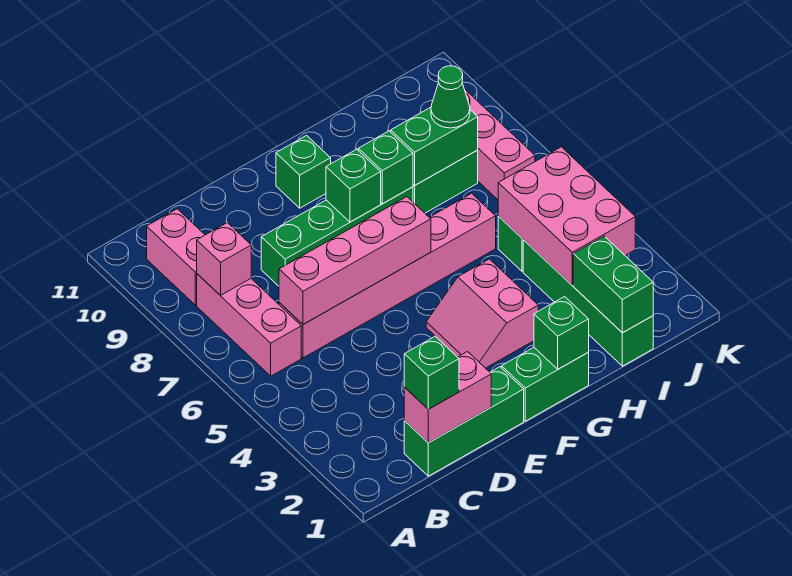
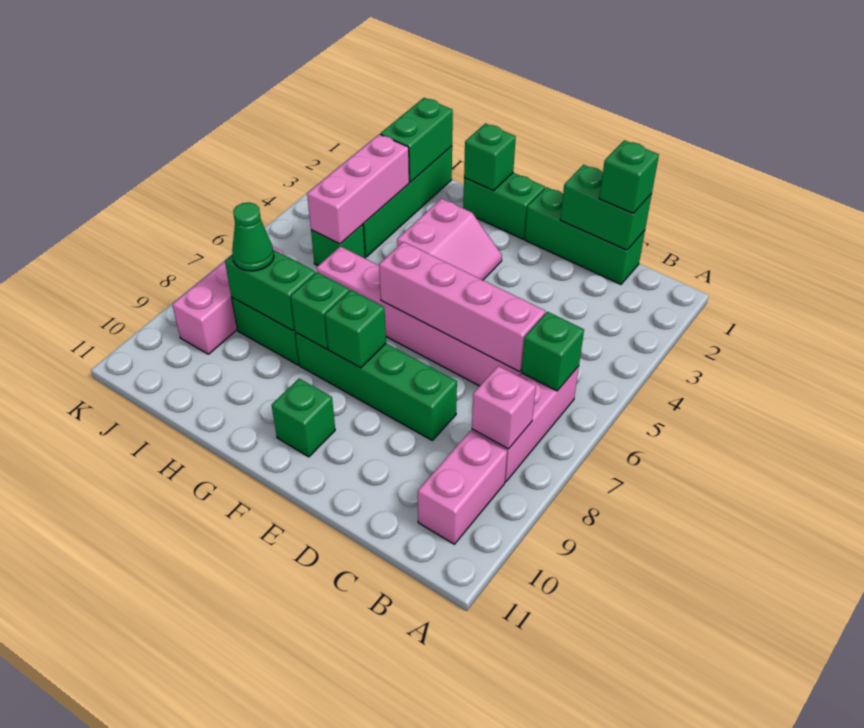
none -> green brick B6 level 2
pink brick C1:D1 level 2 -> green brick C1:D1 level 2
pink brick I3:J5 level 2 -> pink brick I3:I5 level 2

